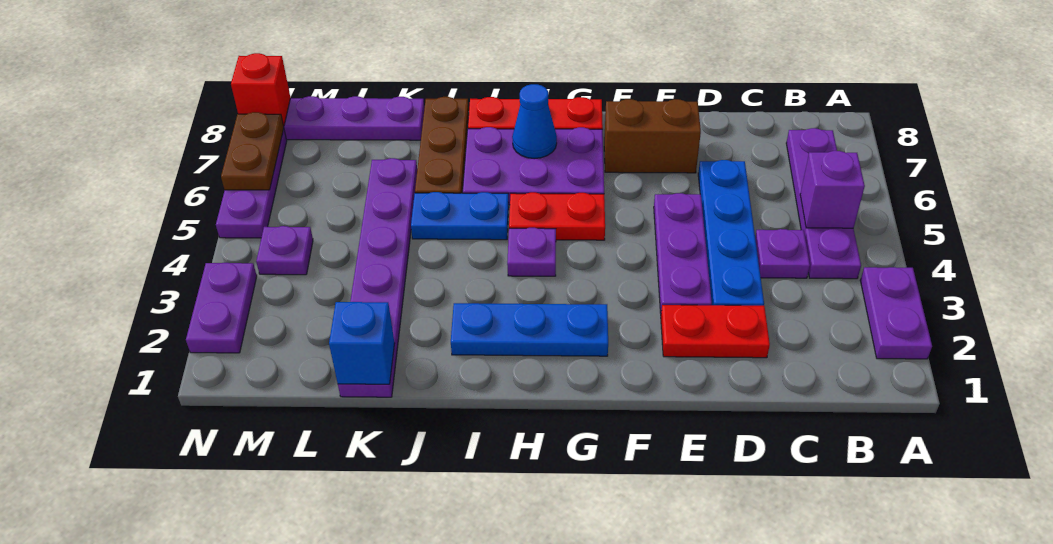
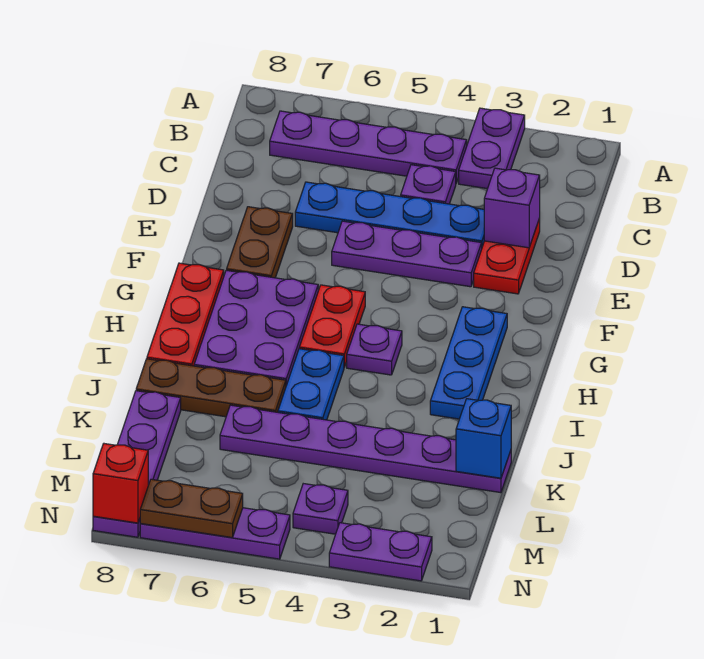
purple plate A2:A3 level 1 -> purple plate A3:B3 level 1
purple brick B5 level 2 -> purple brick D2 level 2
brown brick E7:F7 level 1 -> brown plate E7:F7 level 1
blue cone H7 level 2 -> none

